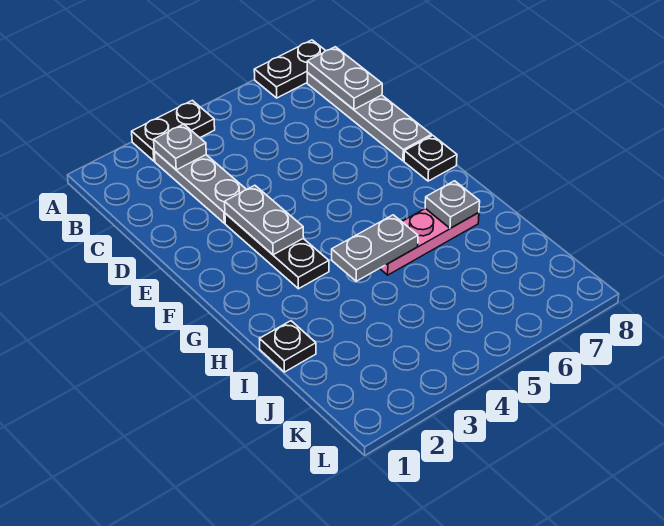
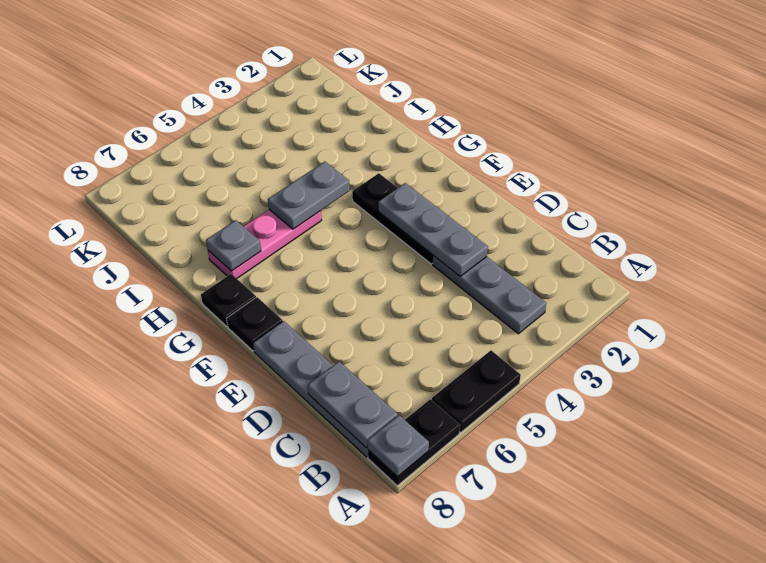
black plate A3:A4 level 1 -> black plate A5:A6 level 1
grey plate B3 level 2 -> grey plate A8 level 2
grey plate E3:F3 level 2 -> grey plate D3:F3 level 2
black plate I1 level 1 -> black plate G8 level 1

